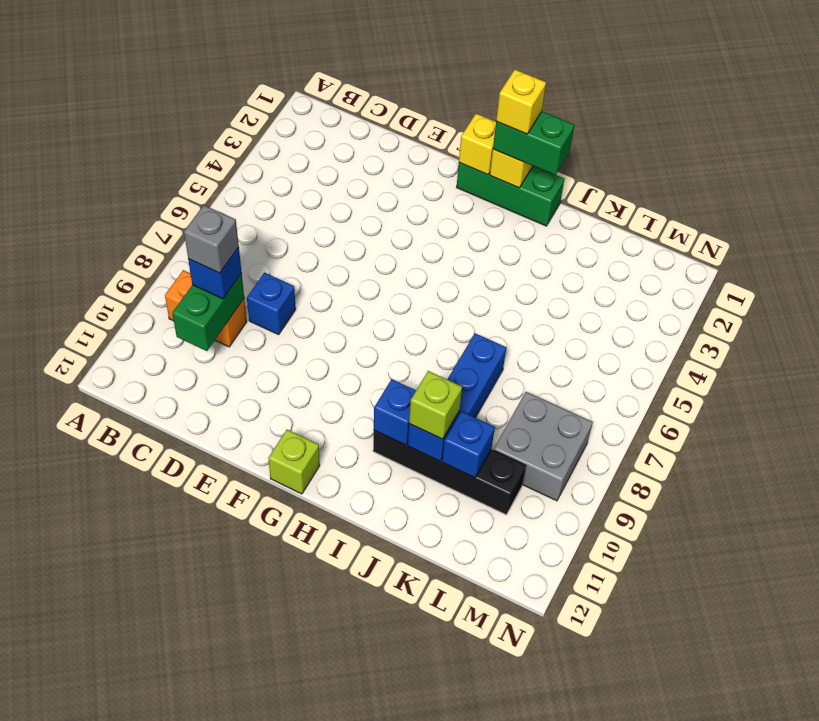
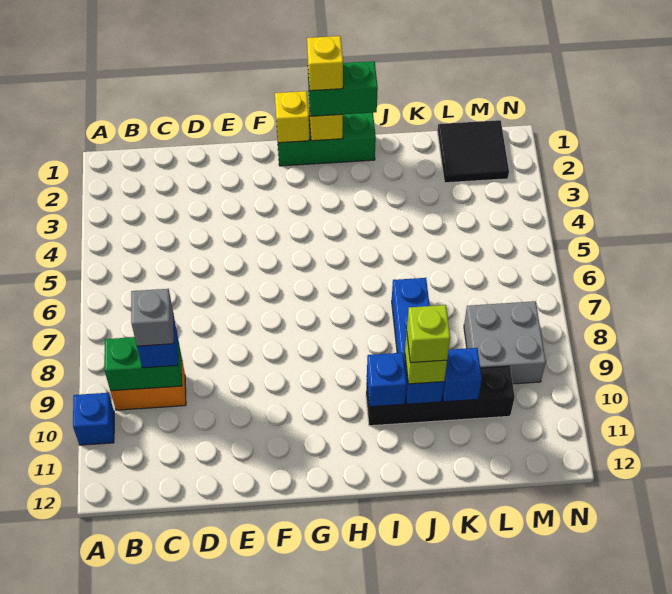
green brick C9:C10 level 2 -> green brick B9:C9 level 2
blue brick D8 level 1 -> blue brick A10 level 1
lime brick G12 level 1 -> lime brick J10 level 4
none -> black tile L1:M2 level 1

